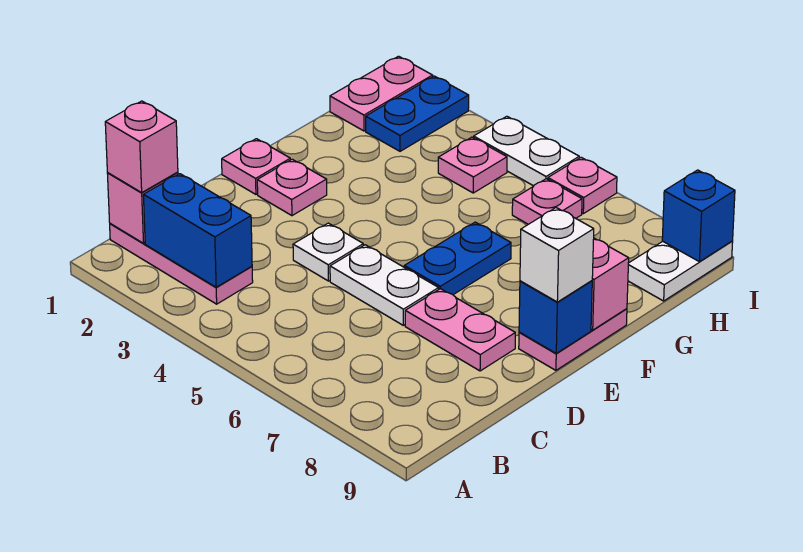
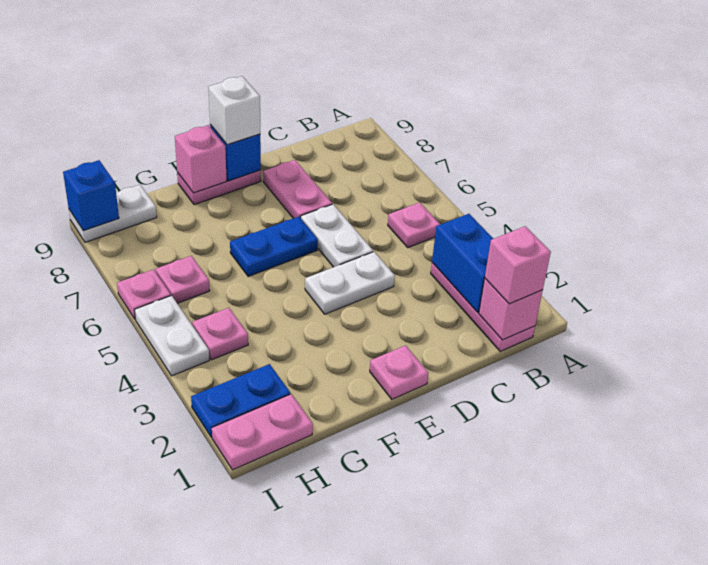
white plate D4 level 1 -> white plate D4:E4 level 1
pink plate E2 level 1 -> pink plate B5 level 1

